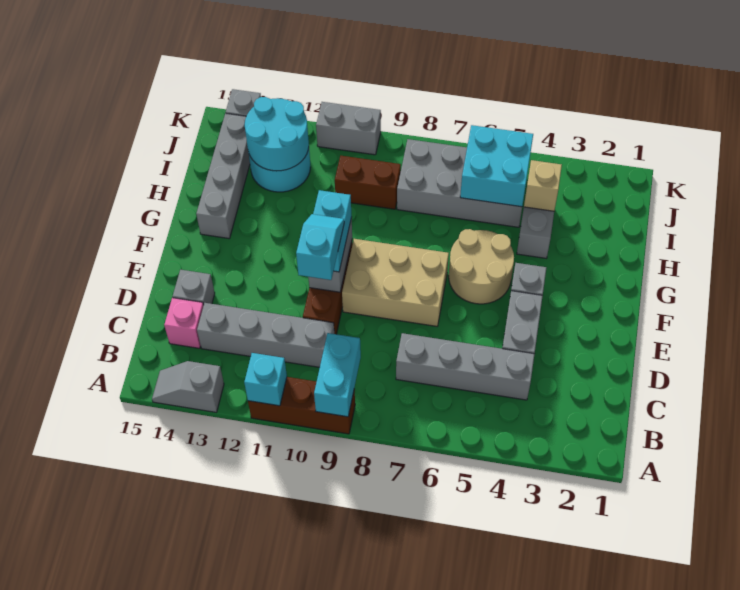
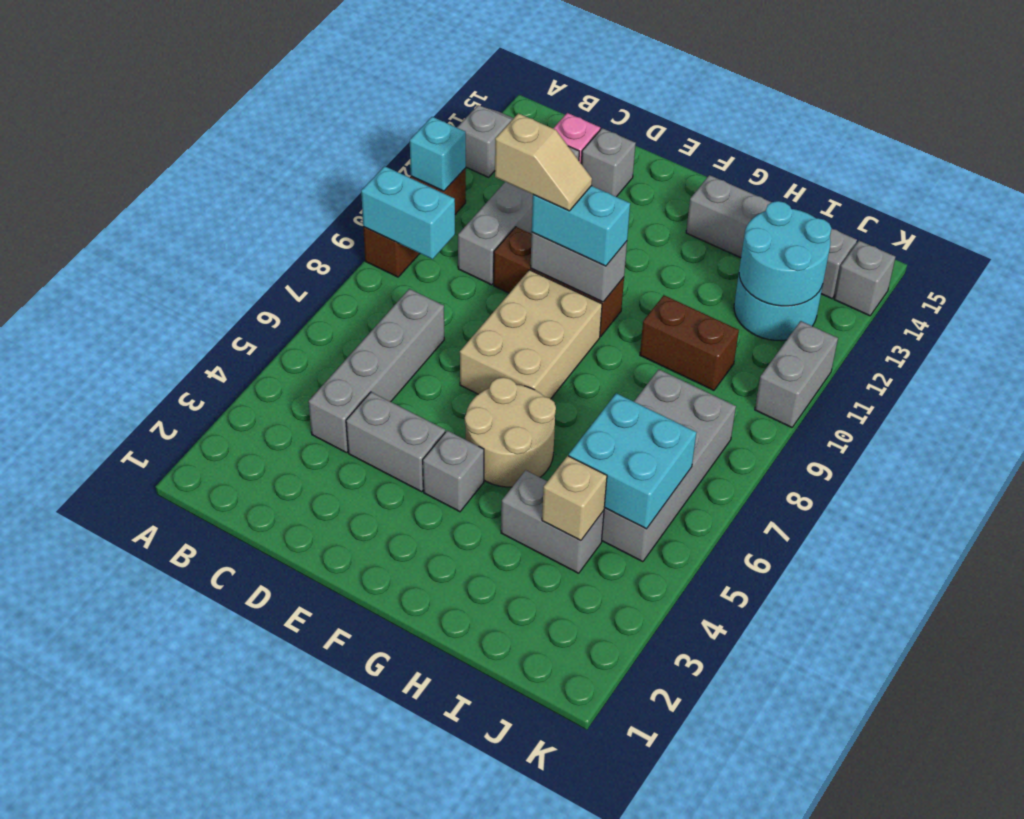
cyan slope D10:E10 level 4 top D -> tan slope D10:E10 level 4 top D
brown brick I9:I10 level 1 -> brown brick H10:I10 level 1

